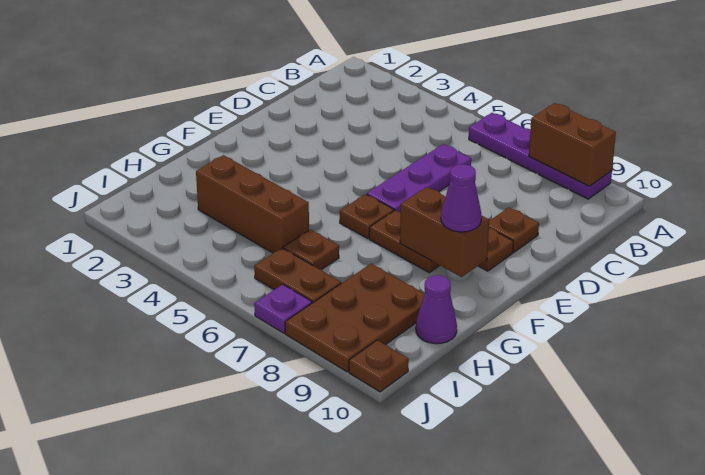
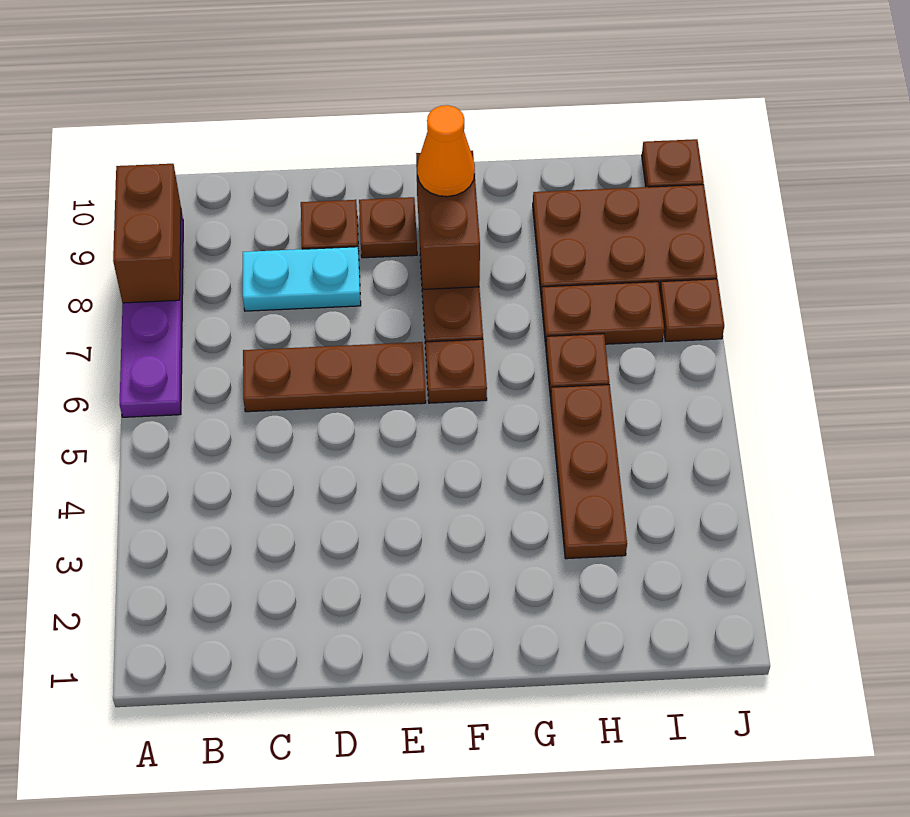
purple plate C6:E6 level 1 -> brown plate C6:E6 level 1
none -> cyan plate C8:D8 level 1
purple cone F9 level 3 -> orange cone F9 level 3
brown brick H3:H5 level 1 -> brown plate H3:H5 level 1
purple cone H10 level 1 -> none
brown plate I6:I7 level 1 -> brown plate H7:I7 level 1
purple plate J7 level 1 -> brown plate J7 level 1

